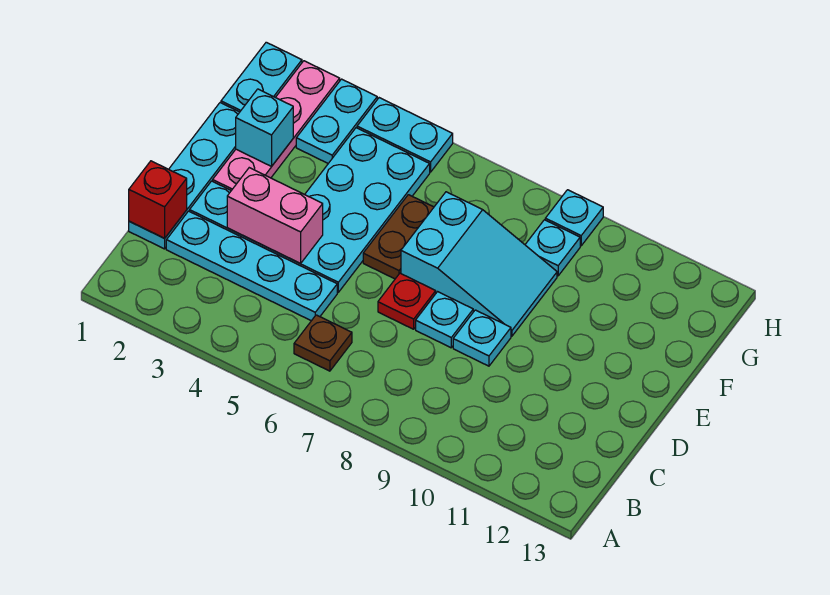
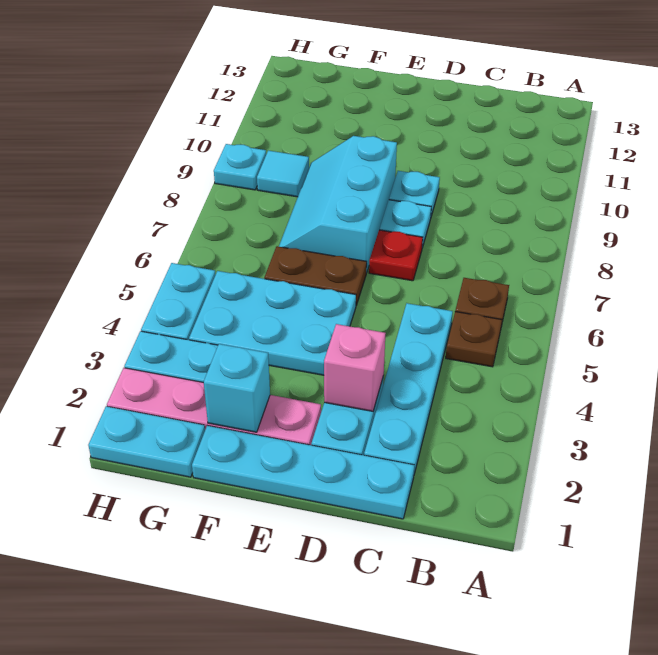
none -> brown plate B5 level 1
red brick C1 level 2 -> none
pink brick D3:D4 level 2 -> pink brick D3 level 2
cyan plate D4:G5 level 1 -> cyan plate E4:G5 level 1
cyan slope E7:F9 level 1 top 7 -> cyan slope E7:F9 level 1 top E
cyan plate G9 level 1 -> cyan tile G9 level 1

